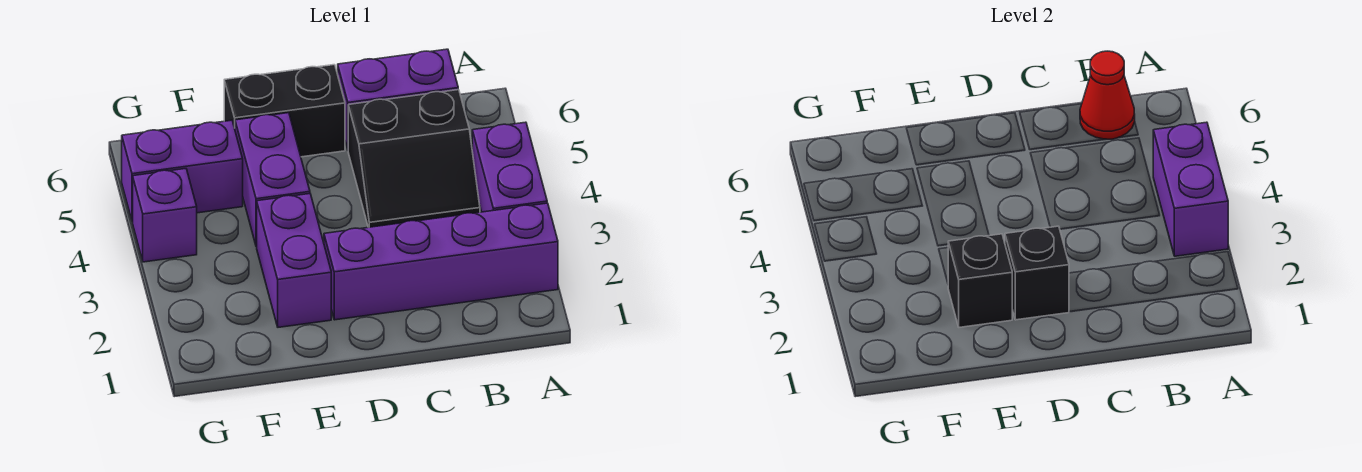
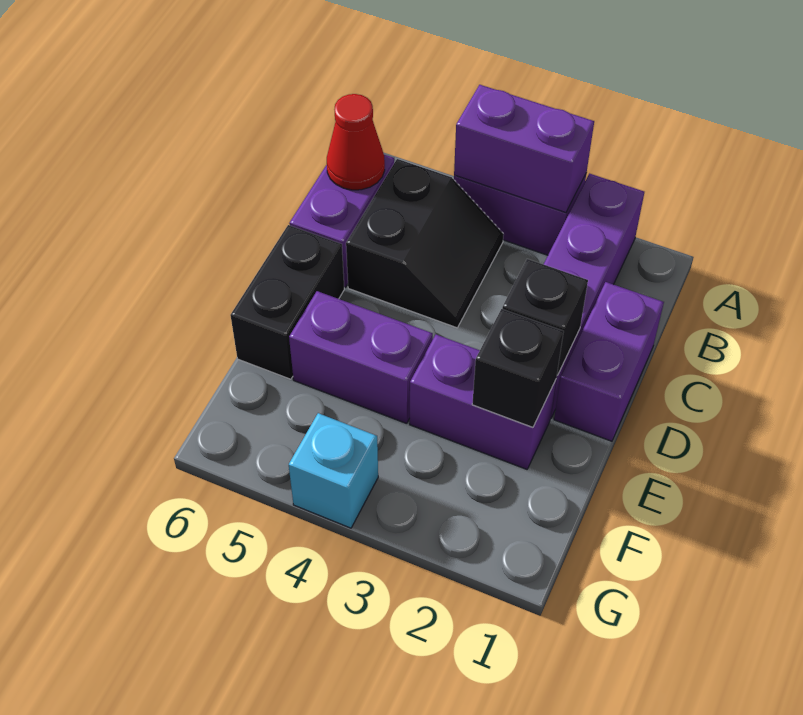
purple brick F5:G5 level 1 -> purple brick C1:D1 level 1
purple brick G4 level 1 -> cyan brick G4 level 1

